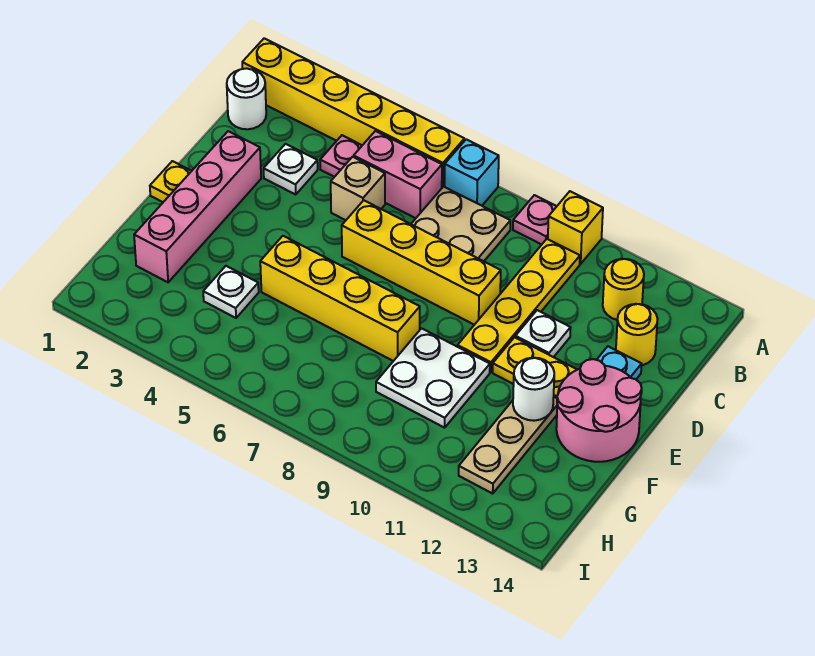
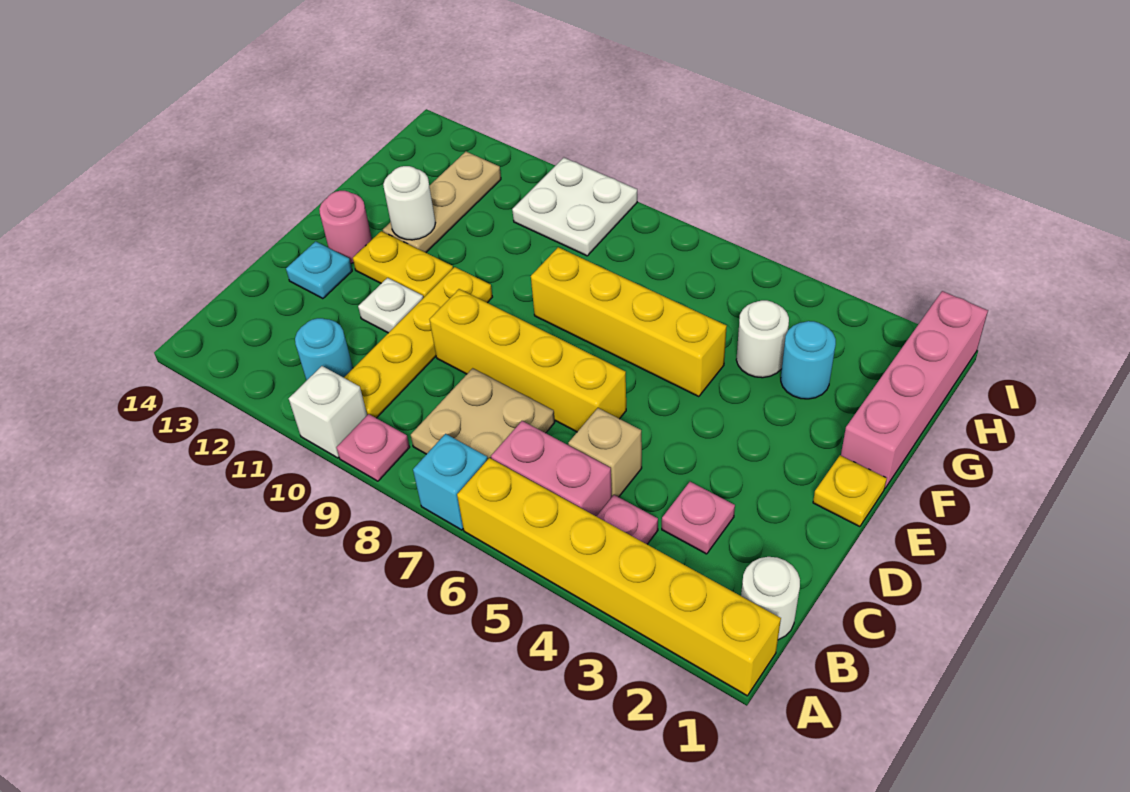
yellow brick A10 level 1 -> white brick A10 level 1
none -> cyan round brick B11 level 1
yellow round brick B12 level 1 -> none
white plate C3 level 1 -> pink plate C3 level 1
yellow round brick C13 level 1 -> none
pink brick D2:G2 level 1 -> pink brick F1:I1 level 1
pink round brick E13:F14 level 1 -> pink round brick E13 level 1
white plate F9:G10 level 1 -> white plate H9:I10 level 1
none -> cyan round brick G3 level 1
white plate G4 level 1 -> white round brick G4 level 1

